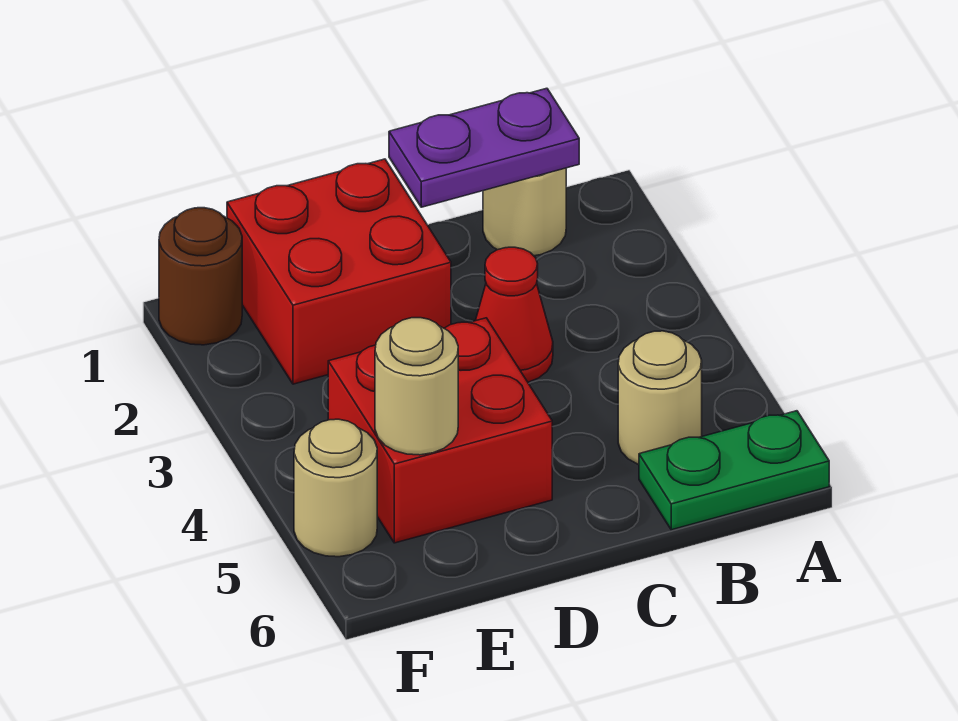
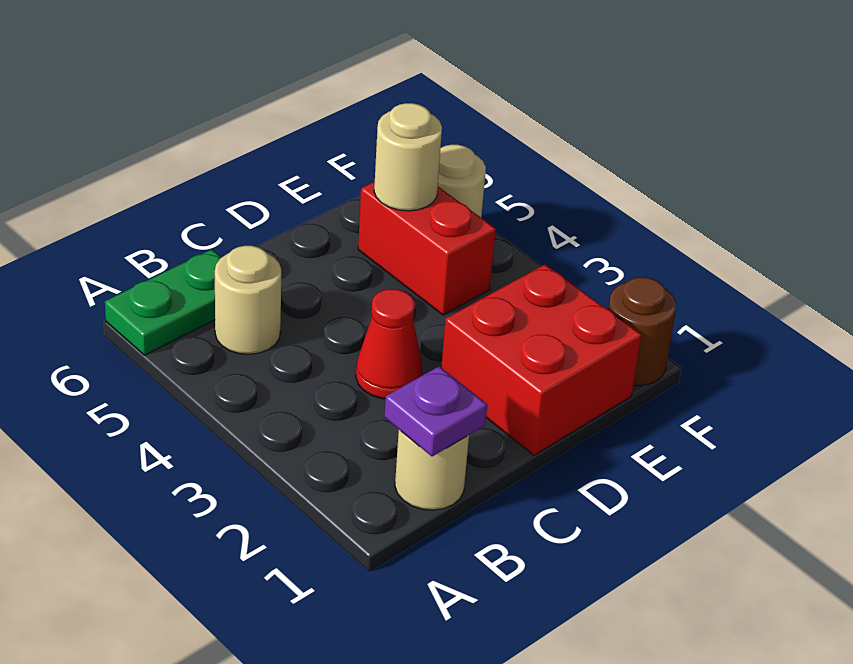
purple plate B1:C1 level 2 -> purple plate B1 level 2
red brick D4:E5 level 1 -> red brick E4:E5 level 1

